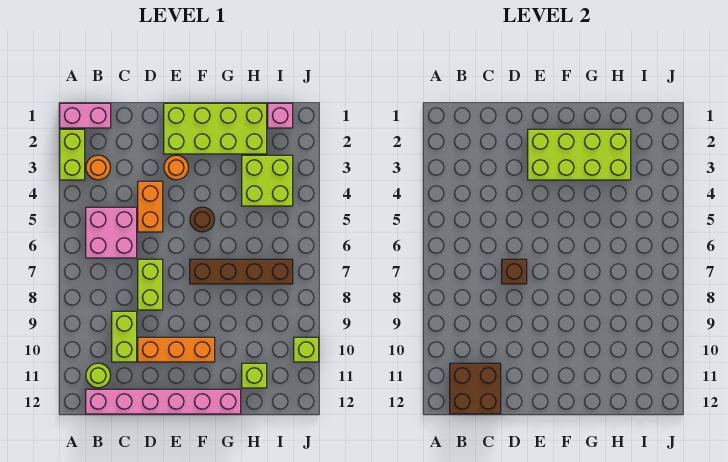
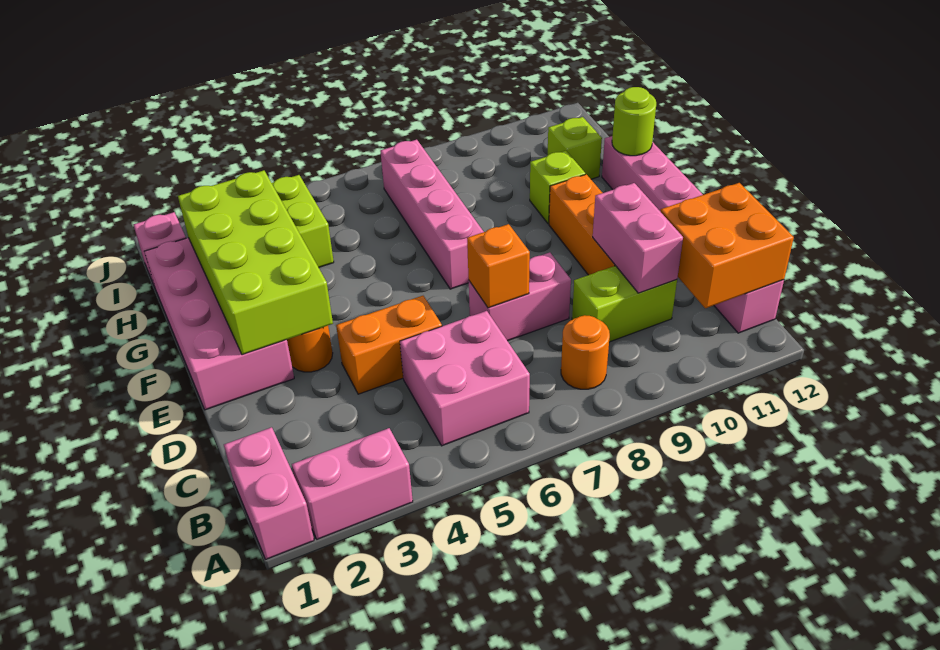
lime brick A2:A3 level 1 -> pink brick A2:A3 level 1
orange round brick B3 level 1 -> orange round brick B8 level 1
lime round brick B11 level 1 -> lime round brick G12 level 2
brown brick B11:C12 level 2 -> orange brick B11:C12 level 2
none -> pink brick C10:D10 level 2
lime brick D7:D8 level 1 -> pink brick D7:D8 level 1
brown brick D7 level 2 -> orange brick D7 level 2
lime brick E1:H2 level 1 -> pink brick E1:H2 level 1
brown round brick F5 level 1 -> none
brown brick F7:I7 level 1 -> pink brick F7:I7 level 1
lime brick J10 level 1 -> lime brick G10 level 1

